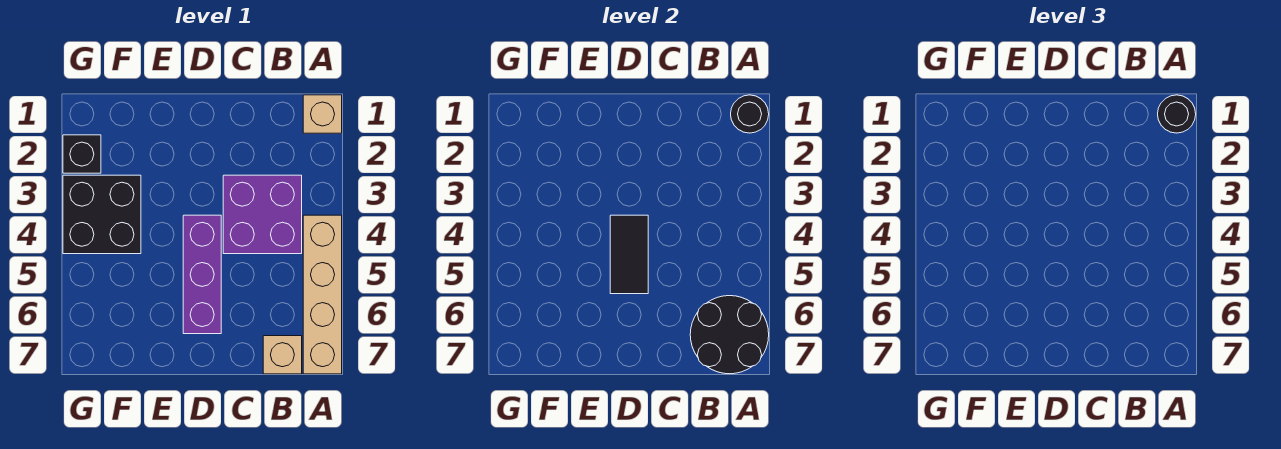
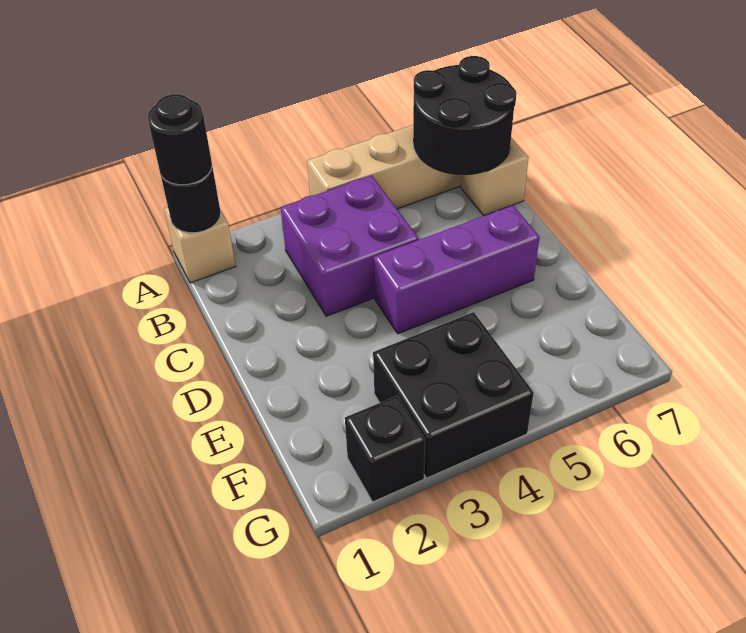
black tile D4:D5 level 2 -> none

